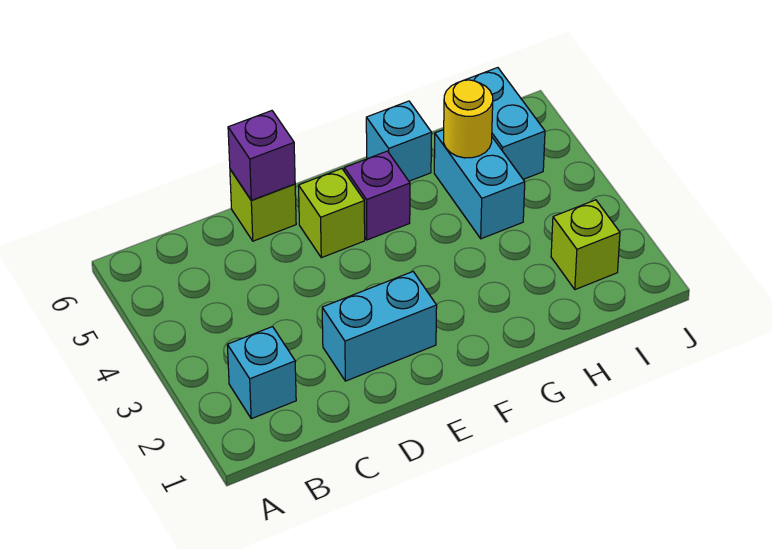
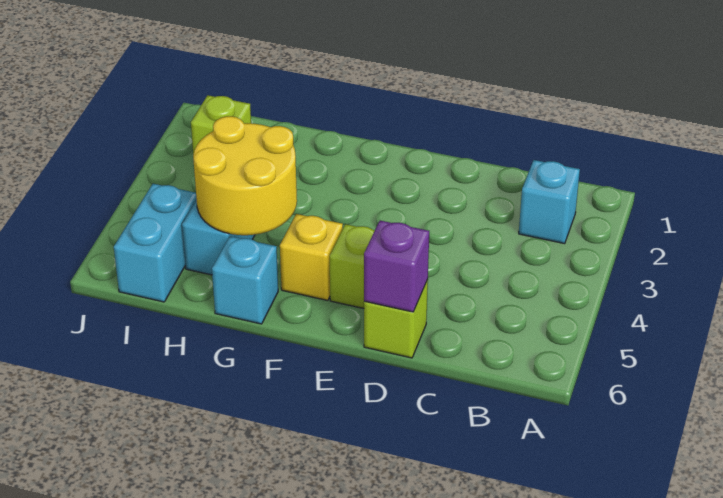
cyan brick D2:E2 level 1 -> none
purple brick F5 level 1 -> yellow brick F5 level 1
yellow round brick H5 level 2 -> yellow round brick G4:H5 level 2

